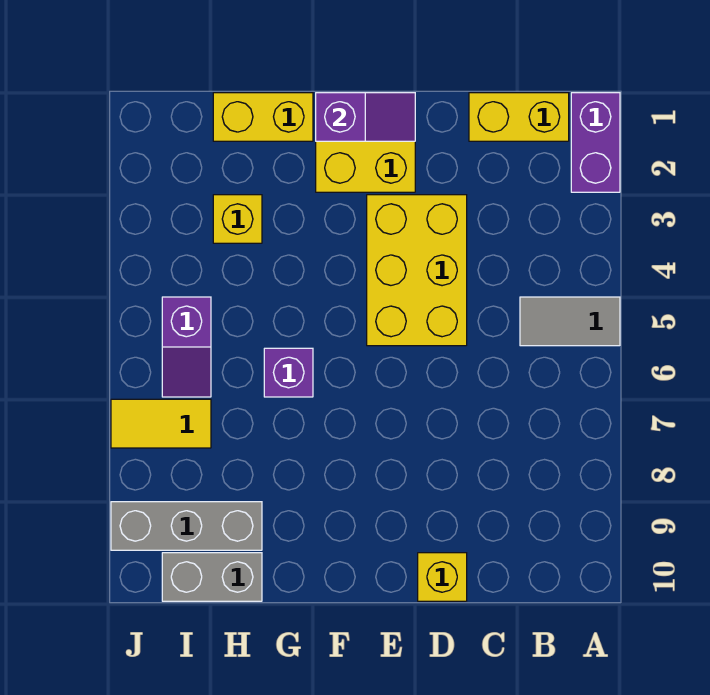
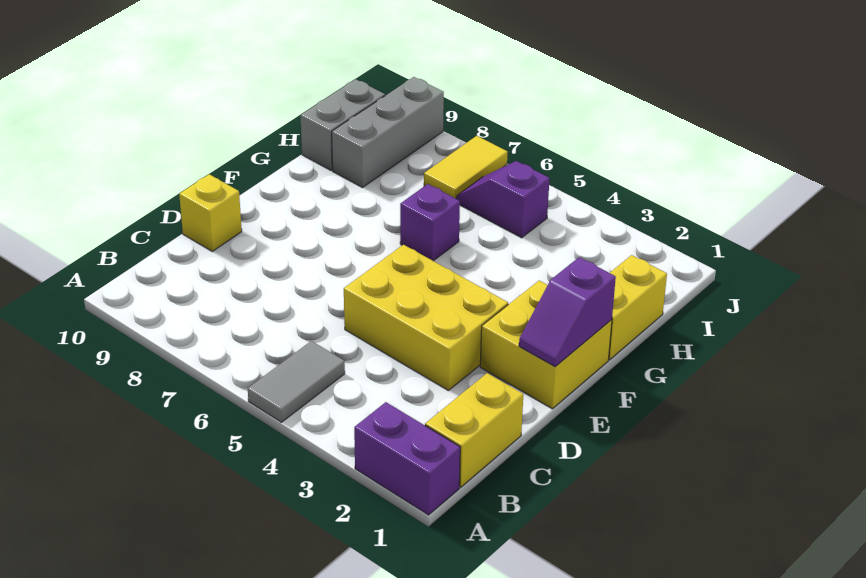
yellow brick H3 level 1 -> none

